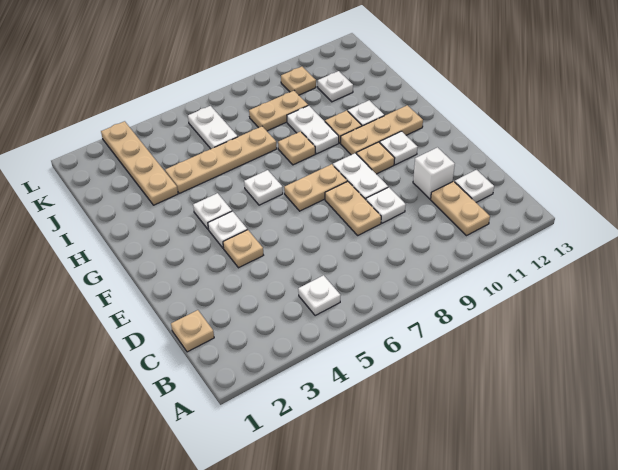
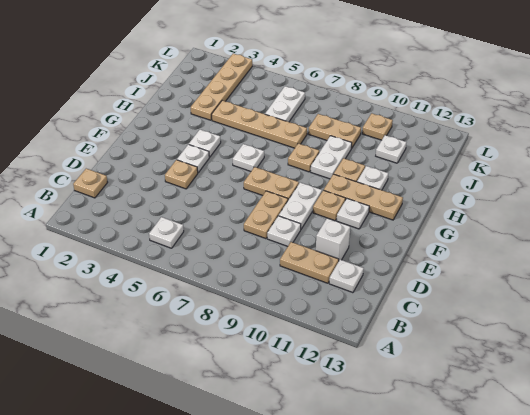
tan plate B11:C11 level 1 -> tan plate C10:C11 level 1

